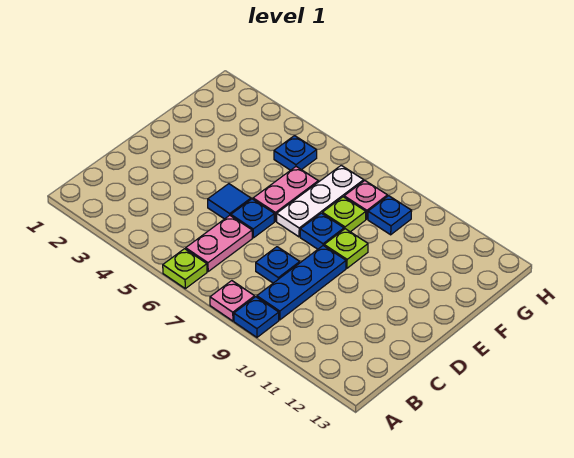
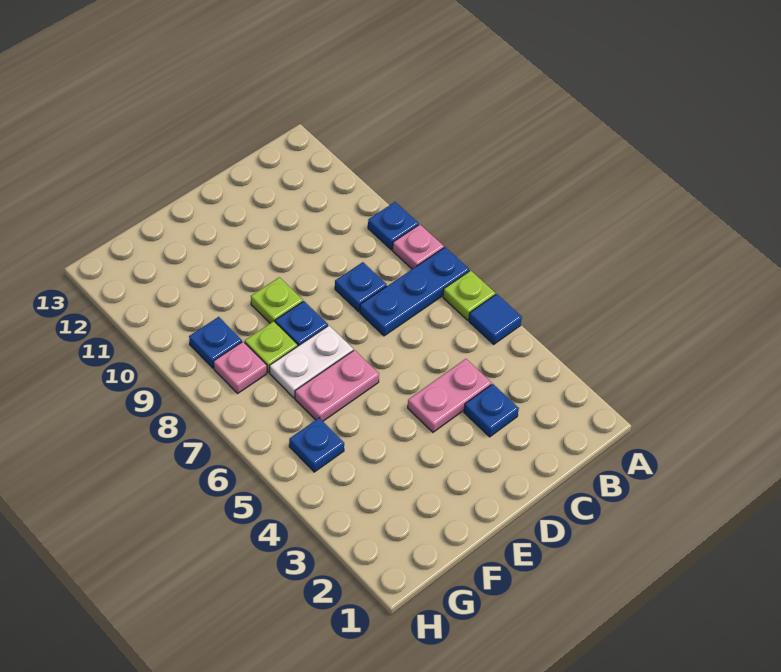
pink plate B6:C6 level 1 -> pink plate C4:D4 level 1
blue plate B9:D9 level 1 -> blue plate A7:C7 level 1
blue tile D5 level 1 -> blue tile A5 level 1
blue plate D6 level 1 -> blue plate C3 level 1
white plate E7:G7 level 1 -> white plate E7:F7 level 1

